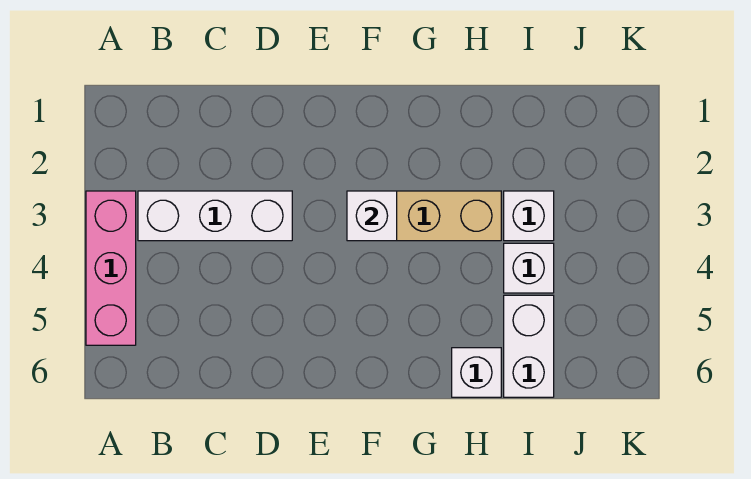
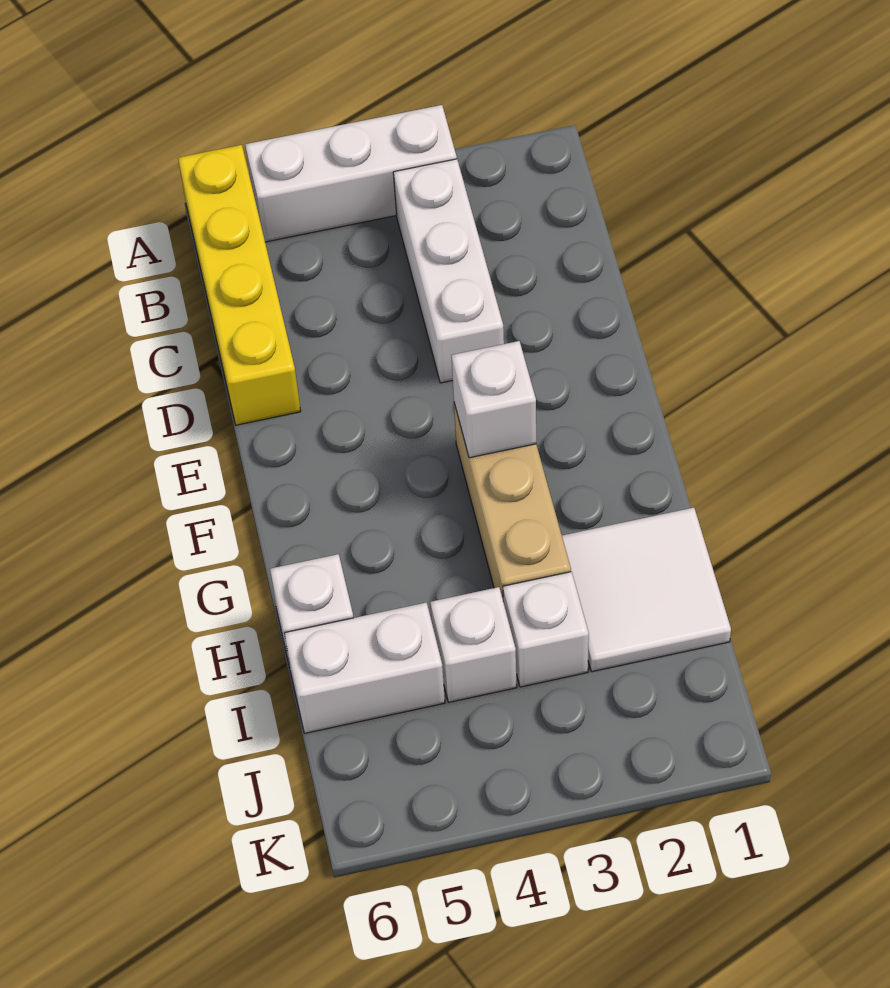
pink brick A3:A5 level 1 -> white brick A3:A5 level 1
none -> yellow brick A6:D6 level 1
none -> white tile H1:I2 level 1

